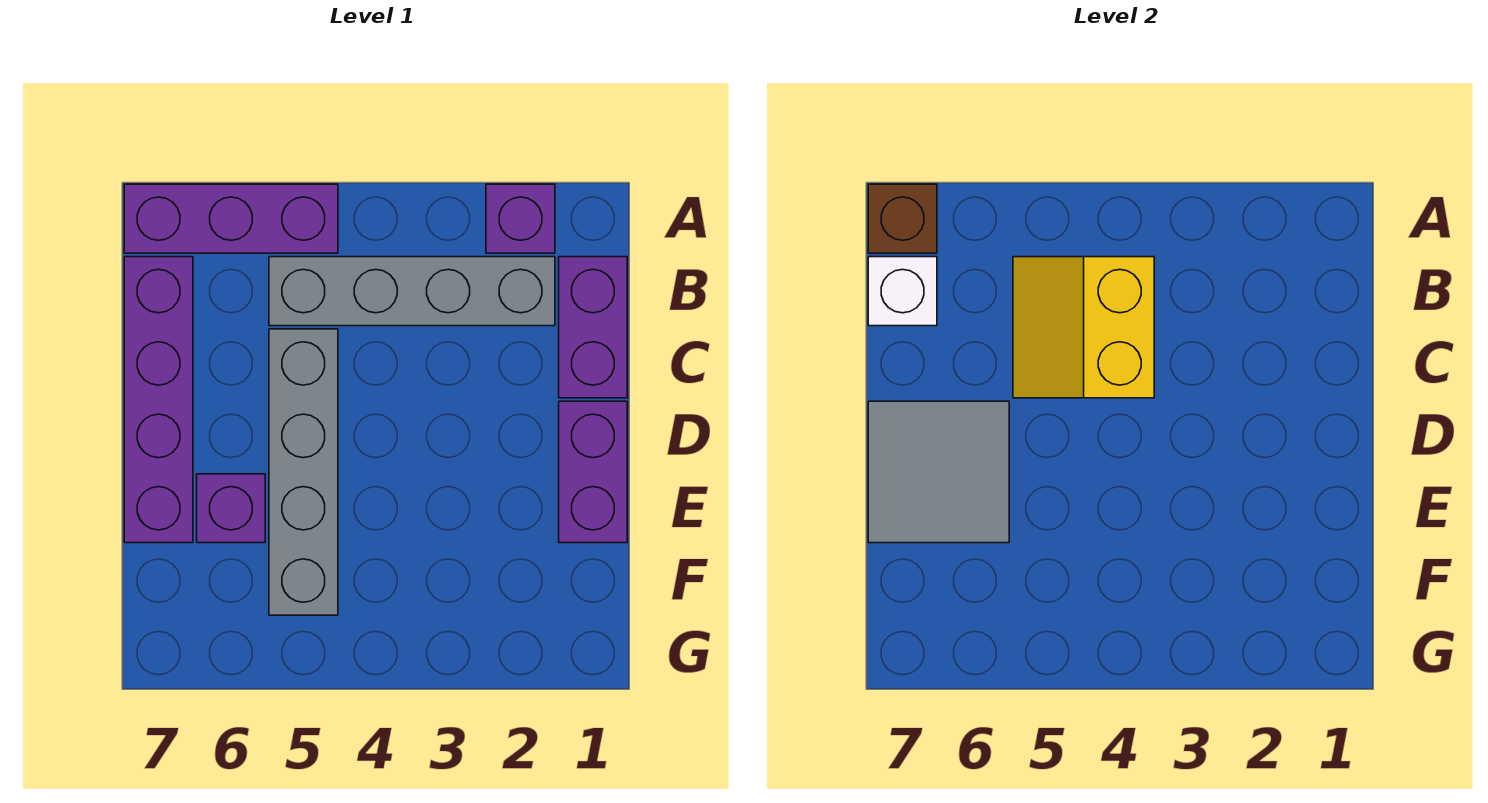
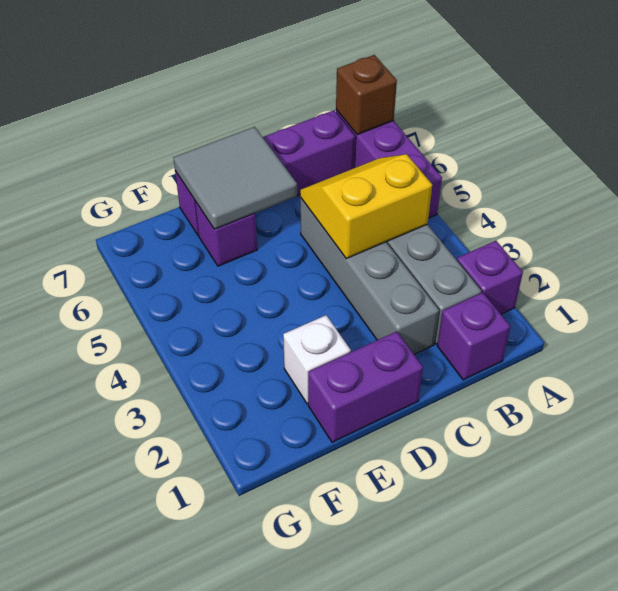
purple brick B1:C1 level 1 -> purple brick B1 level 1
white brick B7 level 2 -> white brick E2 level 1
grey brick C5:F5 level 1 -> grey brick C2:C5 level 1

